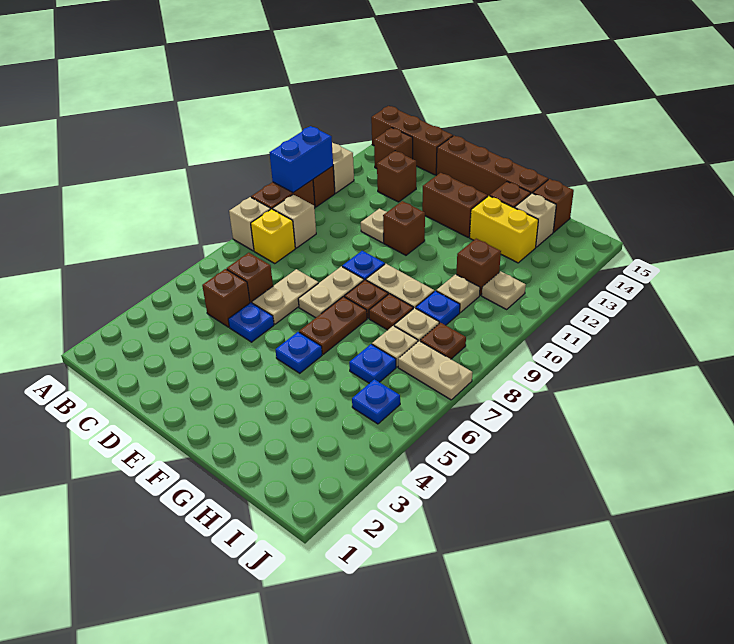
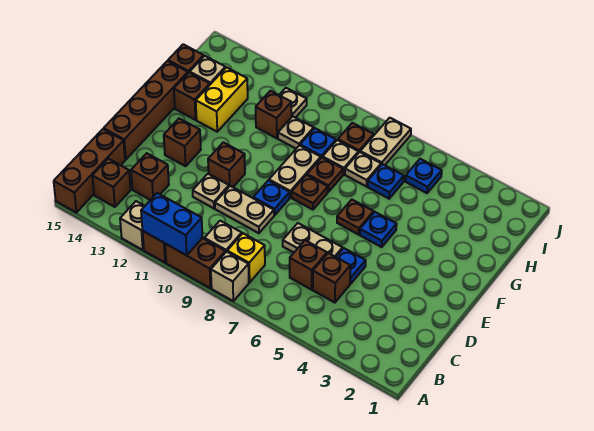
tan plate E7:E8 level 1 -> tan plate D9:D10 level 1
brown brick E13:F13 level 1 -> brown brick E13 level 1
brown plate F6:F7 level 1 -> brown plate F6 level 1

